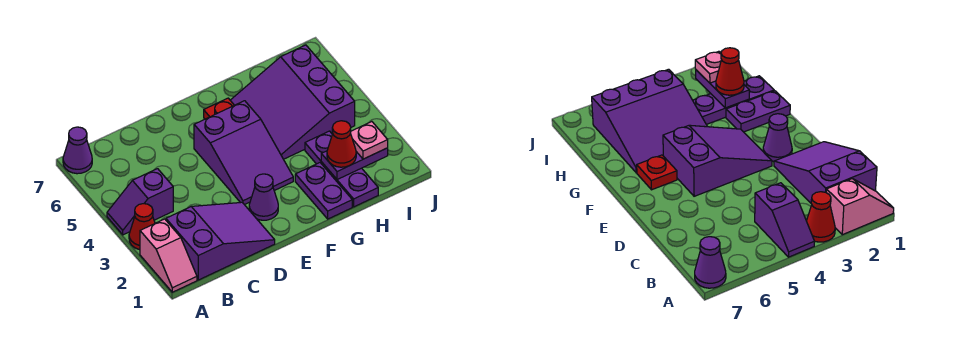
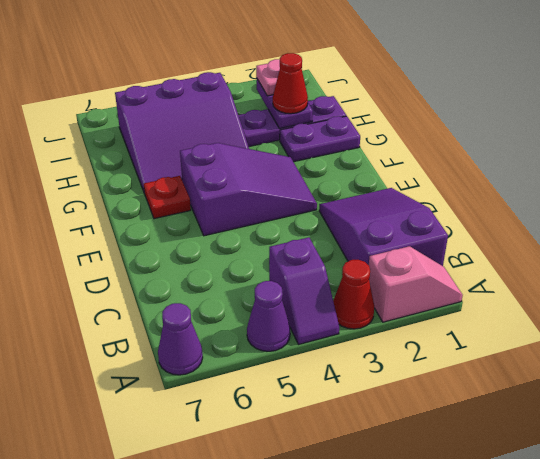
purple cone E2 level 1 -> purple cone A5 level 1

